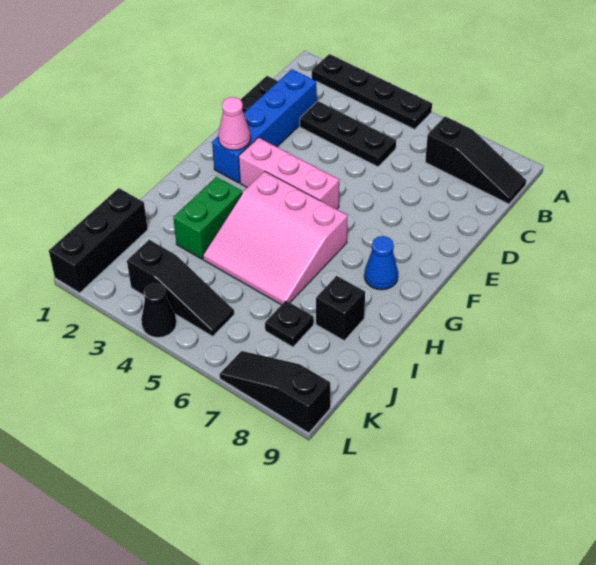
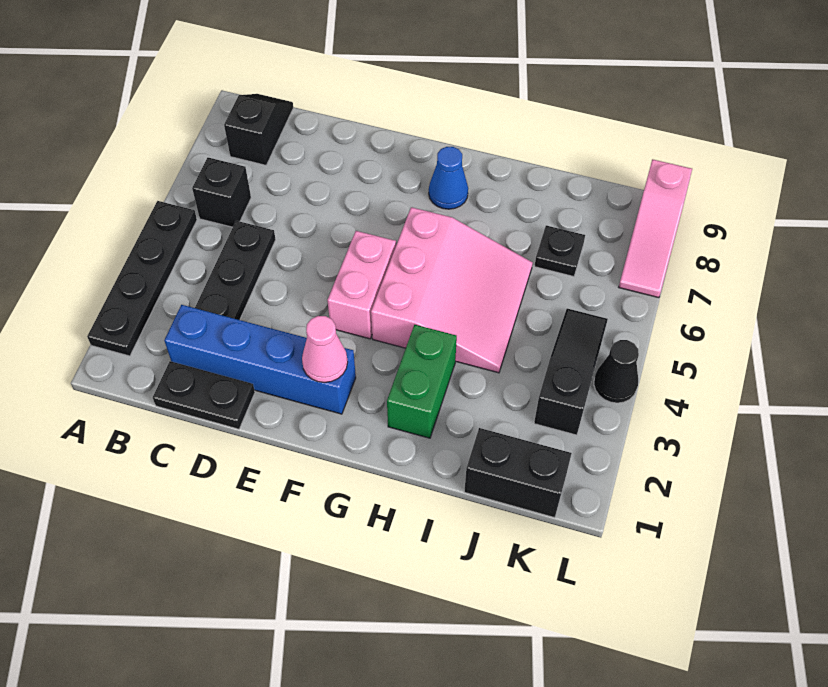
black slope B7:B9 level 1 top 7 -> black slope B8:B9 level 1 top 8
pink brick F3:F5 level 1 -> pink brick F4:F5 level 1
green brick H3:I3 level 1 -> green brick H2:H3 level 1
black brick I8 level 1 -> black brick B6 level 1
black brick J1:L1 level 1 -> black brick J1:K1 level 1
black slope L7:L9 level 1 top 9 -> pink slope L7:L9 level 1 top 9

